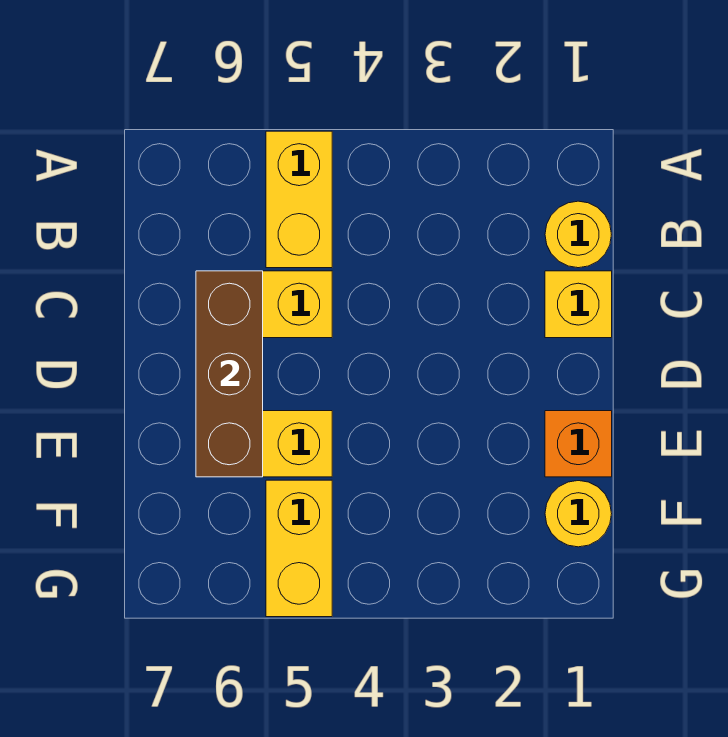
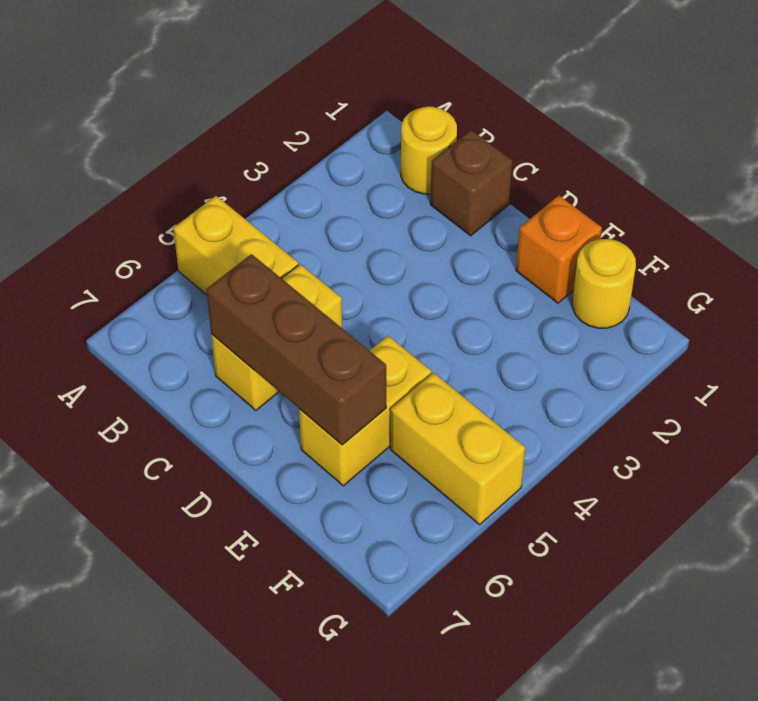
yellow brick C1 level 1 -> brown brick C1 level 1

